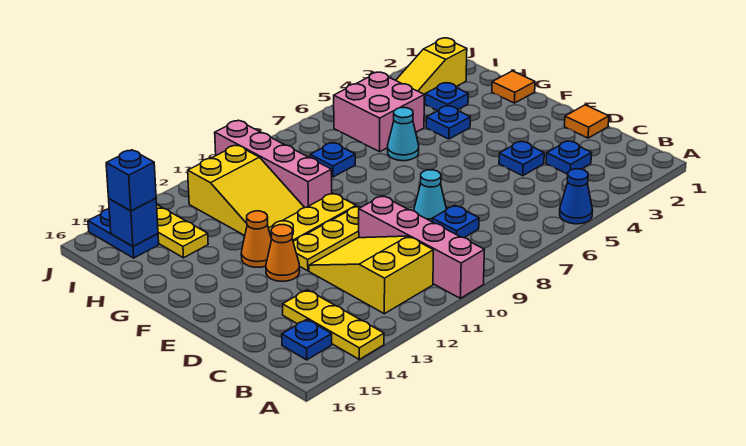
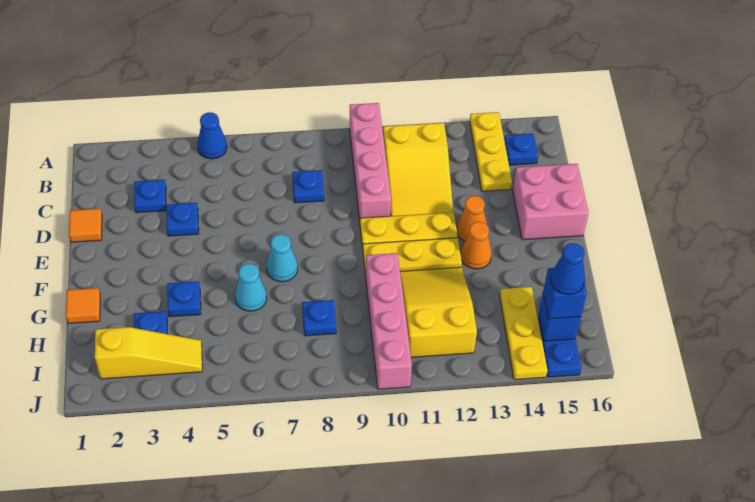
cyan cone D8 level 1 -> cyan cone F7 level 1
pink brick H5:I6 level 1 -> pink brick D15:E16 level 1
none -> blue cone I15 level 4

